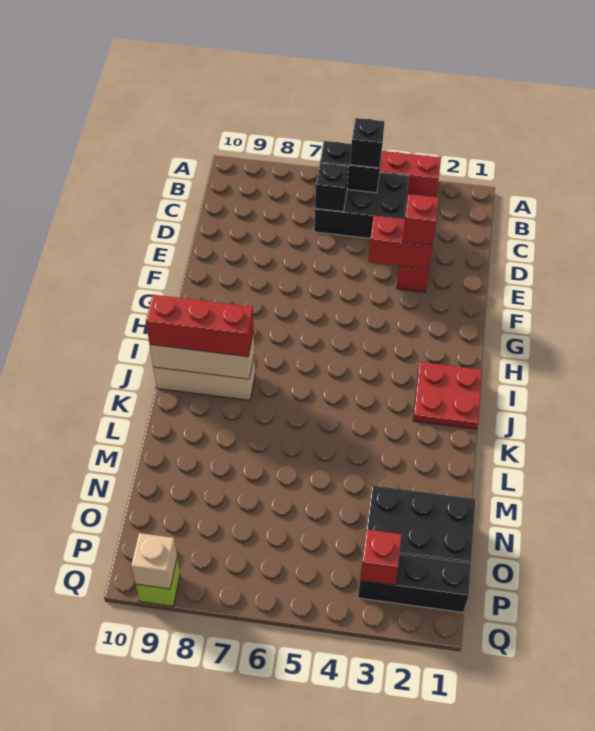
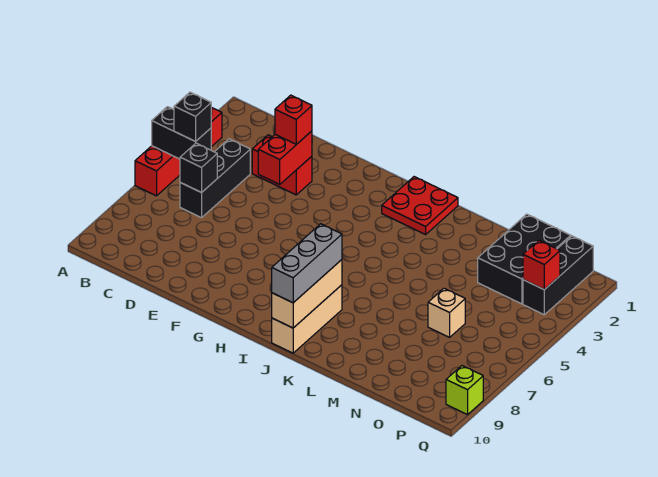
black brick B4:C6 level 1 -> black brick C4:C6 level 1
black brick B5:B6 level 2 -> black brick A5:B5 level 2
red brick J8:J10 level 3 -> grey brick J8:J10 level 3
tan brick Q9 level 2 -> tan brick N6 level 1

